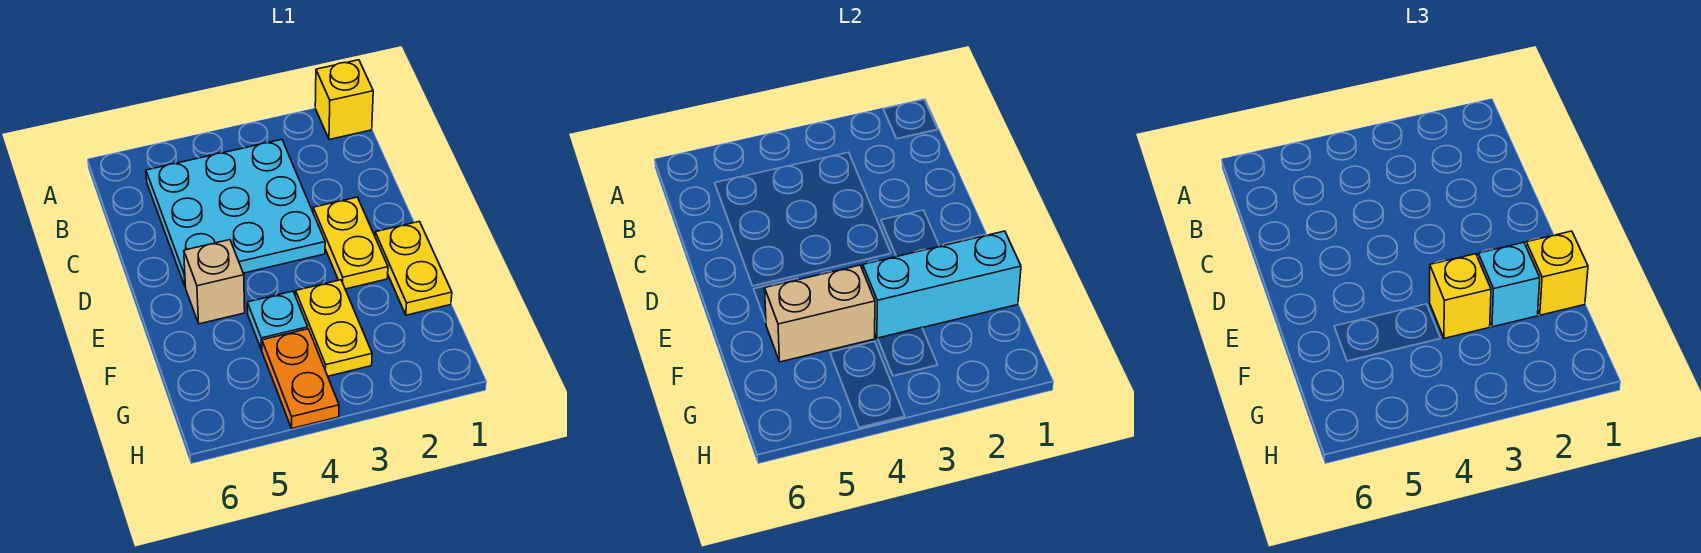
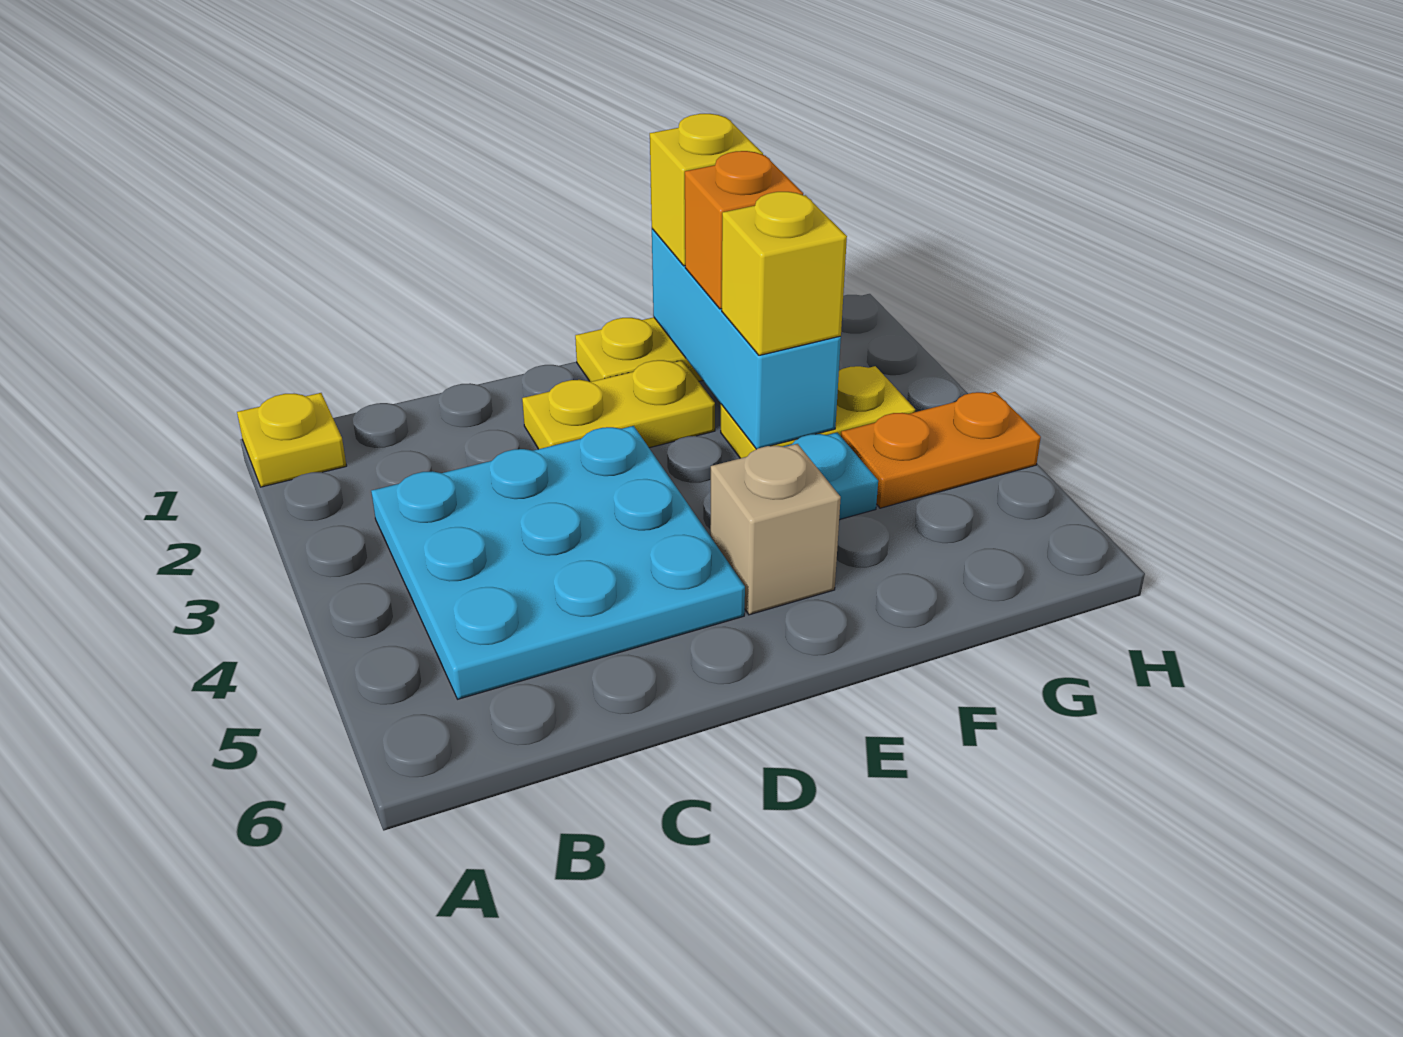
yellow brick A1 level 1 -> yellow plate A1 level 1
cyan brick F2 level 3 -> orange brick F2 level 3
tan brick F4:F5 level 2 -> none

